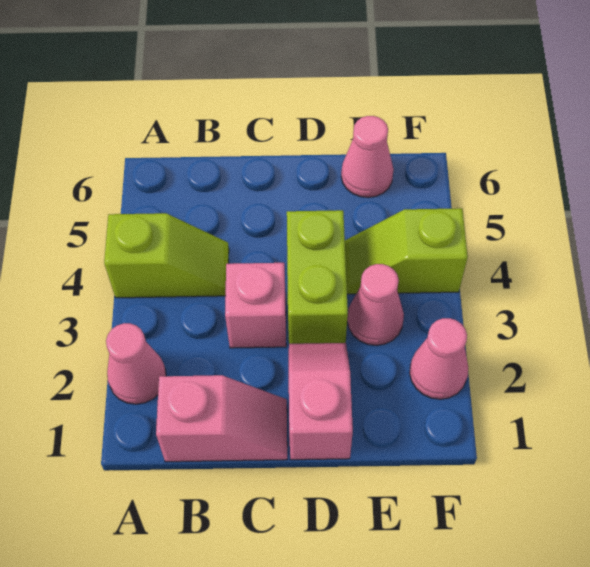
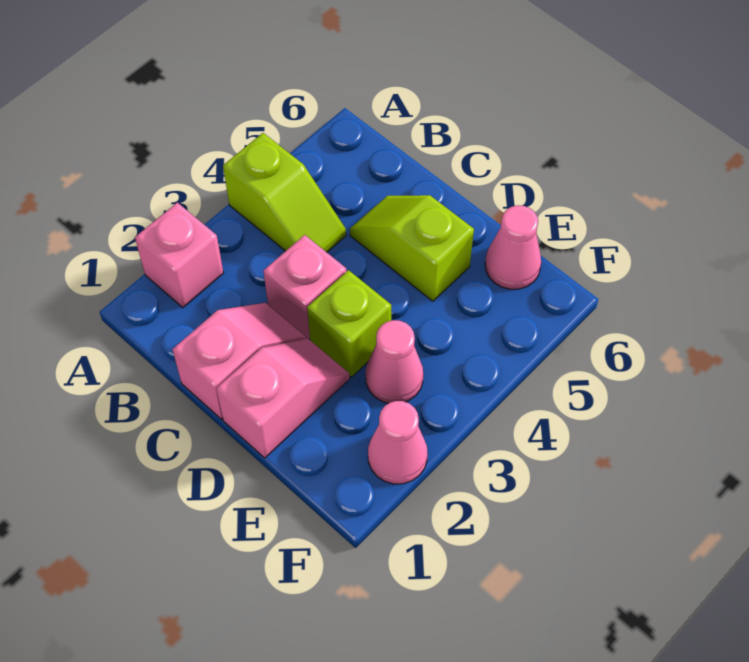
pink cone A2 level 1 -> pink brick A2 level 1
pink slope B1:C1 level 1 top B -> pink slope C1:C2 level 1 top 1
lime brick D3:D4 level 1 -> lime brick D3 level 1
lime slope E4:F4 level 1 top F -> lime slope C5:D5 level 1 top D

